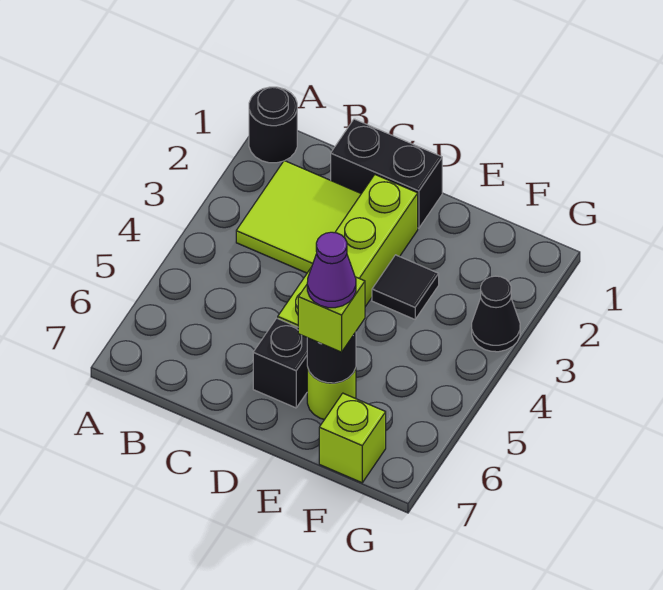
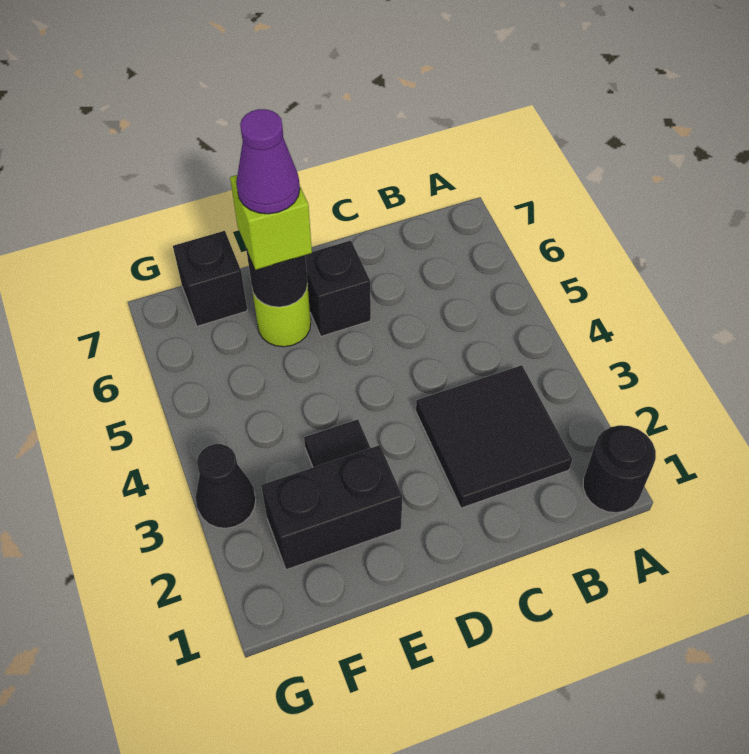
lime tile B2:C3 level 1 -> black tile B2:C3 level 1
black brick C1:D1 level 1 -> black brick E2:F2 level 1
lime brick D2:D5 level 1 -> none
lime brick F7 level 1 -> black brick F7 level 1

